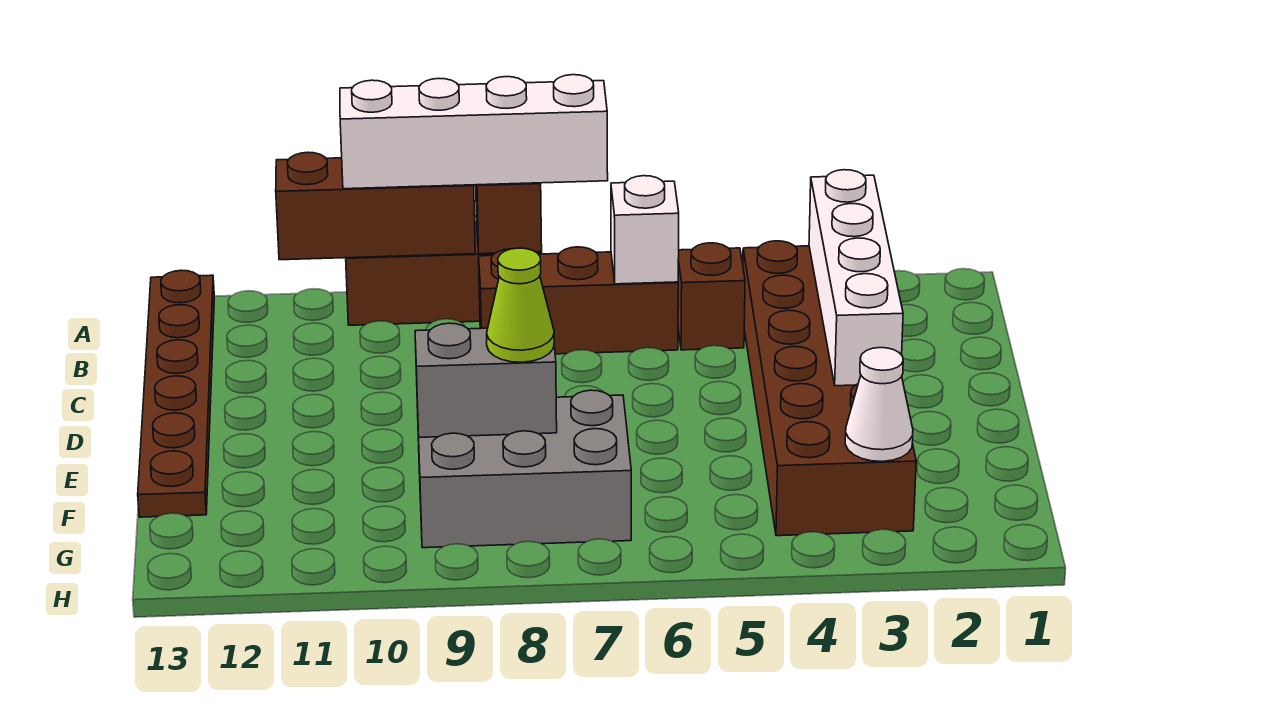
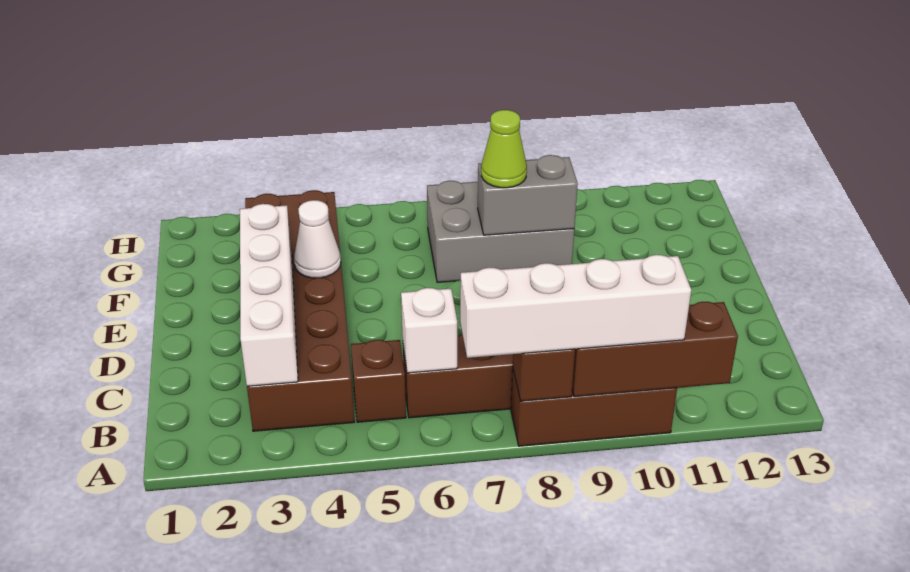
brown plate A13:F13 level 1 -> none
white cone G3 level 2 -> white cone E4 level 2

